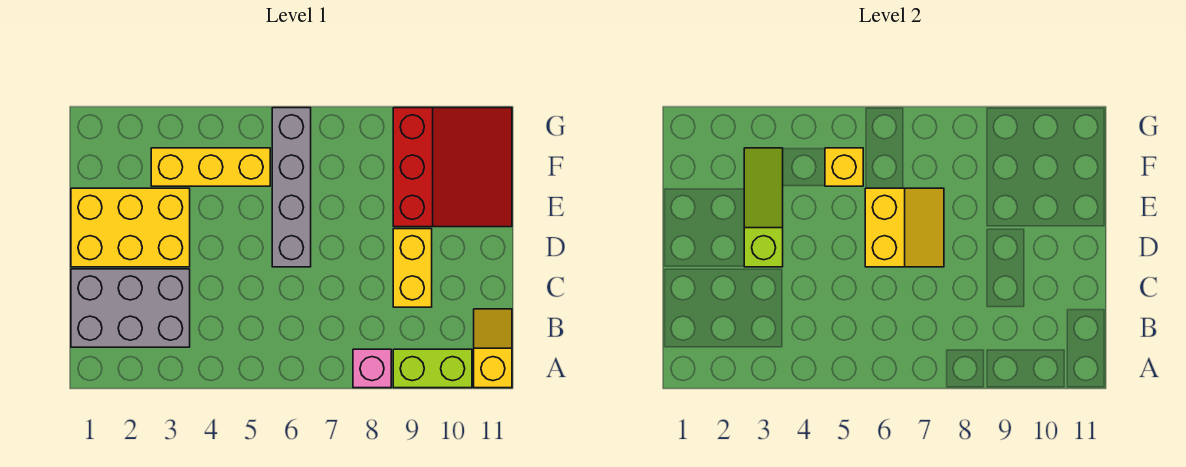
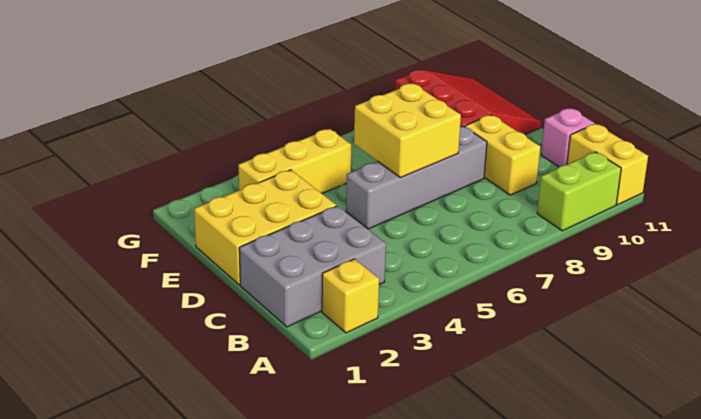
pink brick A8 level 1 -> pink brick C11 level 1
yellow slope A11:B11 level 1 top A -> yellow brick A11:B11 level 1
lime slope D3:F3 level 2 top D -> none
grey brick D6:G6 level 1 -> grey brick D5:D8 level 1
yellow slope D6:E7 level 2 top 6 -> yellow brick D6:E7 level 2
yellow brick F5 level 2 -> yellow brick A2 level 1

